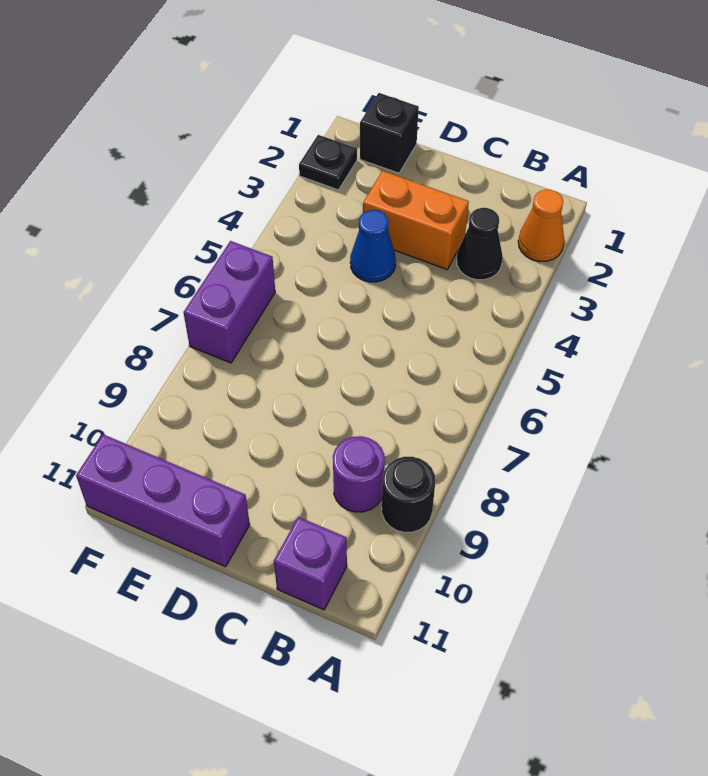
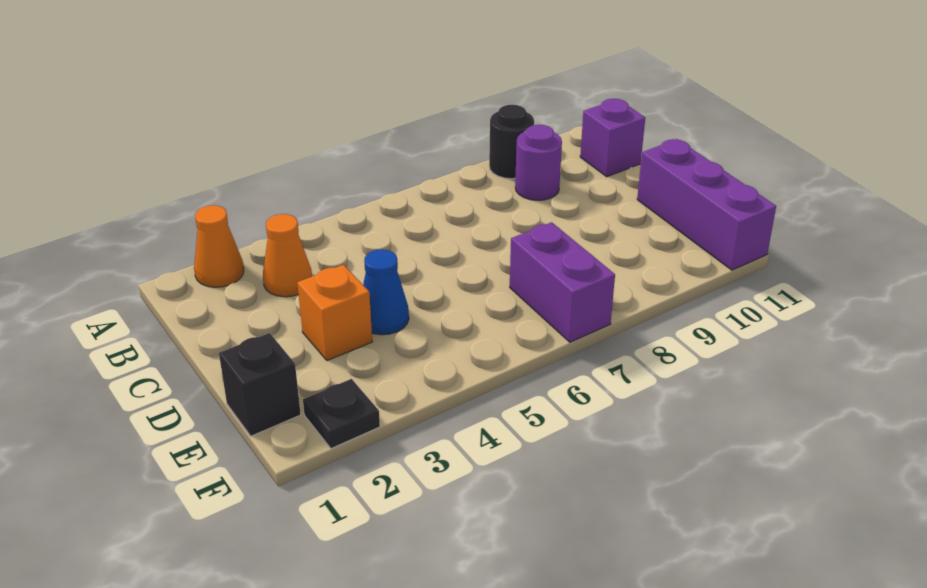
black cone B3 level 1 -> orange cone B3 level 1
orange brick C3:D3 level 1 -> orange brick D3 level 1
purple brick F6:F7 level 1 -> purple brick E7:F7 level 1

